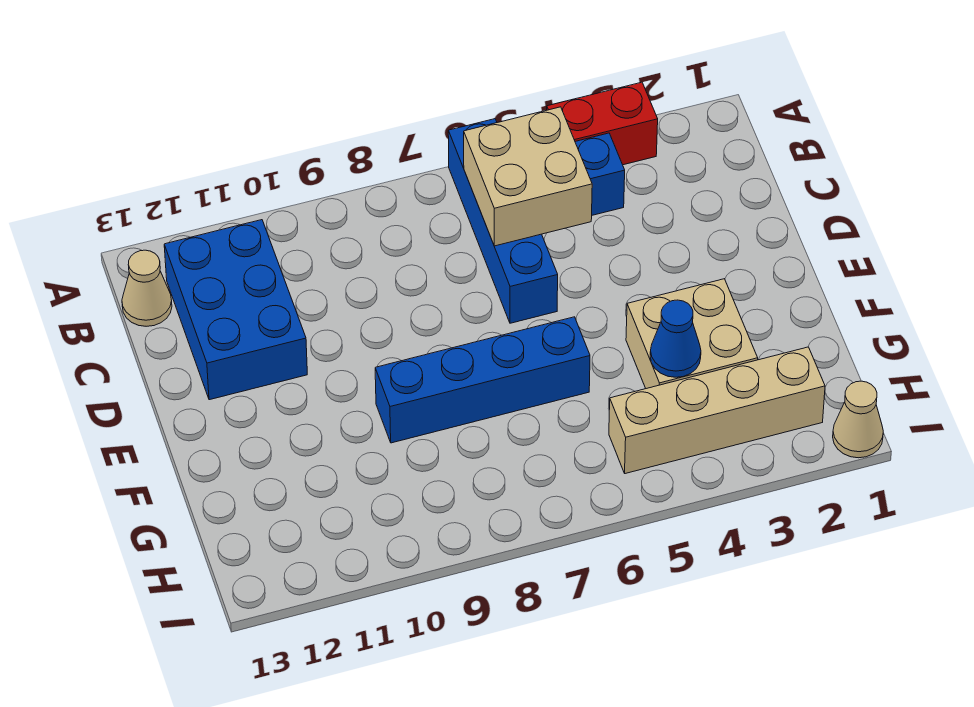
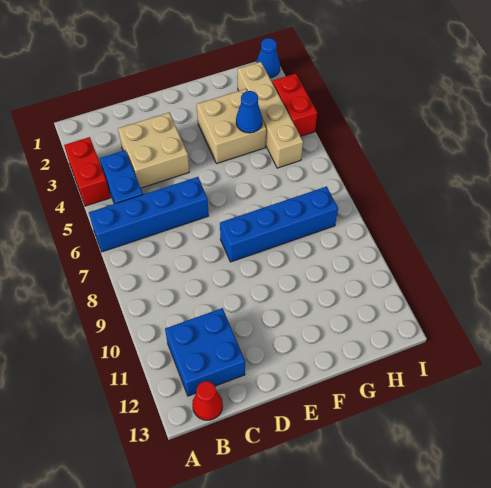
tan brick B5:C6 level 2 -> tan brick C3:D4 level 1
blue brick B11:D12 level 1 -> blue brick B11:C12 level 1
tan cone B13 level 1 -> red cone B13 level 1
blue brick F6:F9 level 1 -> blue brick E8:H8 level 1
tan cone I1 level 1 -> blue cone I1 level 1
none -> red brick I3:I4 level 1

